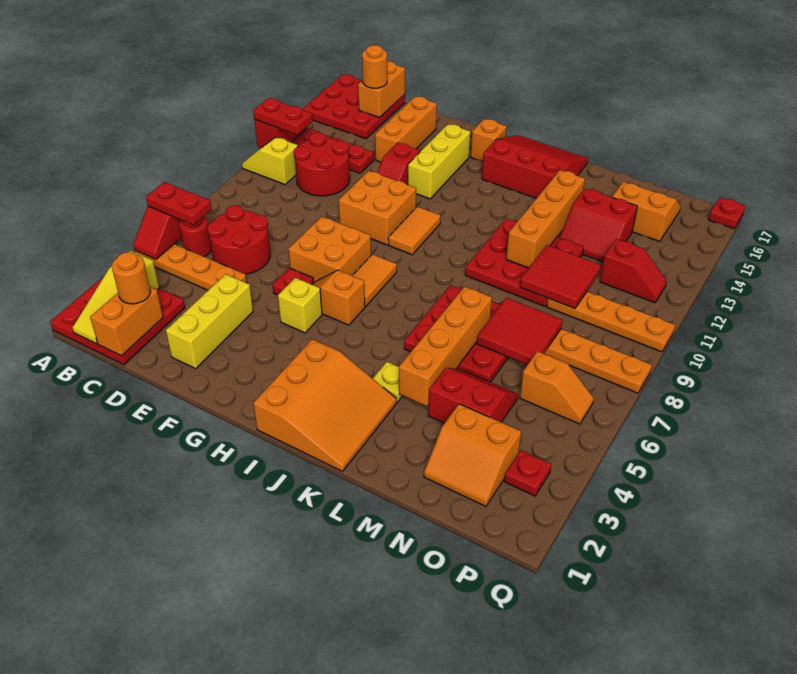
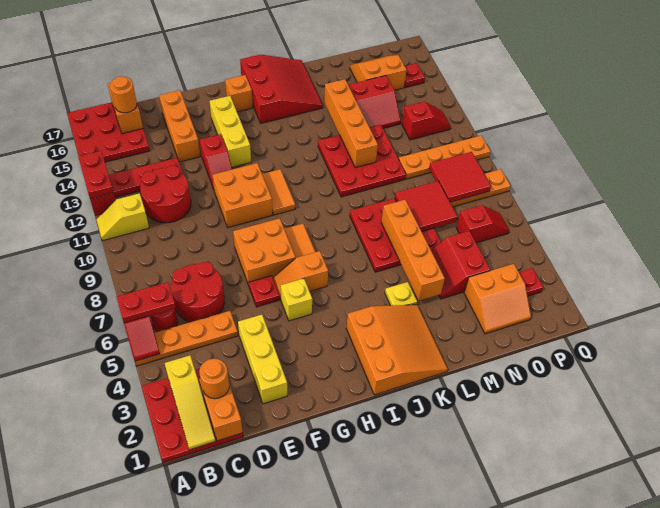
red plate A12:B12 level 3 -> red plate A12:A13 level 3
red slope I15:K17 level 1 top 15 -> red slope I15:K17 level 1 top I
red slope M4:N5 level 1 top 4 -> red slope M4:N5 level 1 top N
red tile M10:N11 level 2 -> red tile O8:P9 level 2
orange slope O6:P6 level 1 top O -> red slope O6:P6 level 1 top O
red plate Q17 level 1 -> red plate P15 level 1

